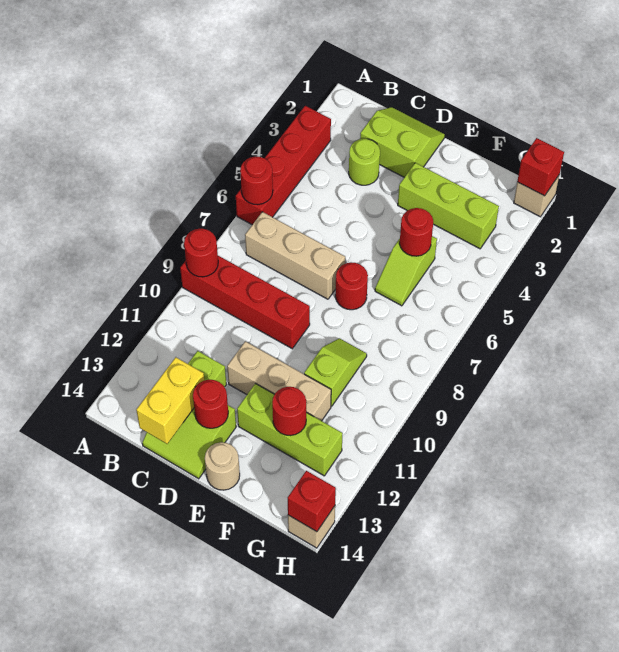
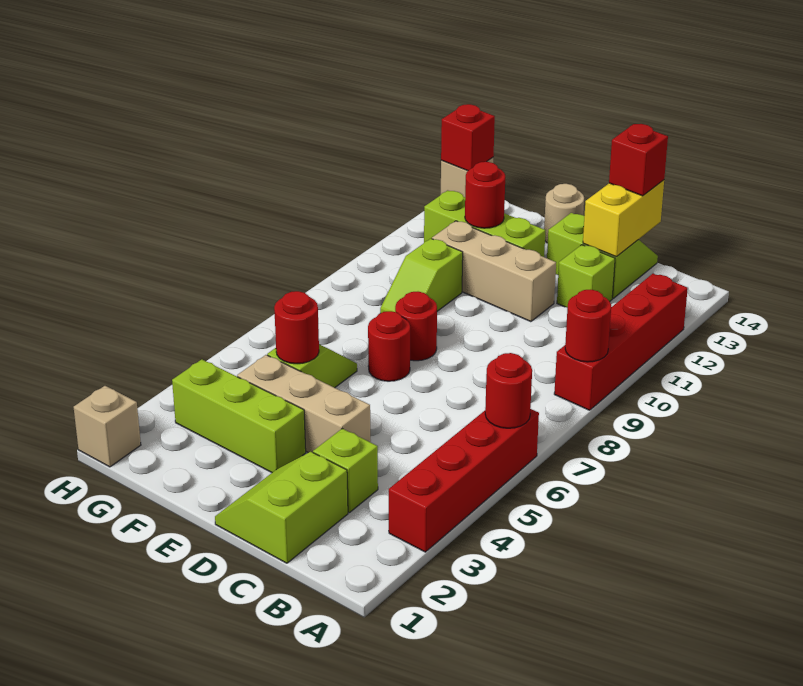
red brick A9:D9 level 1 -> red brick A9:A12 level 1
tan brick B7:D7 level 1 -> tan brick D4:F4 level 1
lime slope C1:D2 level 1 top 2 -> lime slope C1:D2 level 1 top C
lime round brick C3 level 1 -> lime brick C3 level 1
red round brick D13 level 2 -> red round brick E8 level 1
red brick H1 level 2 -> red brick C14 level 3

